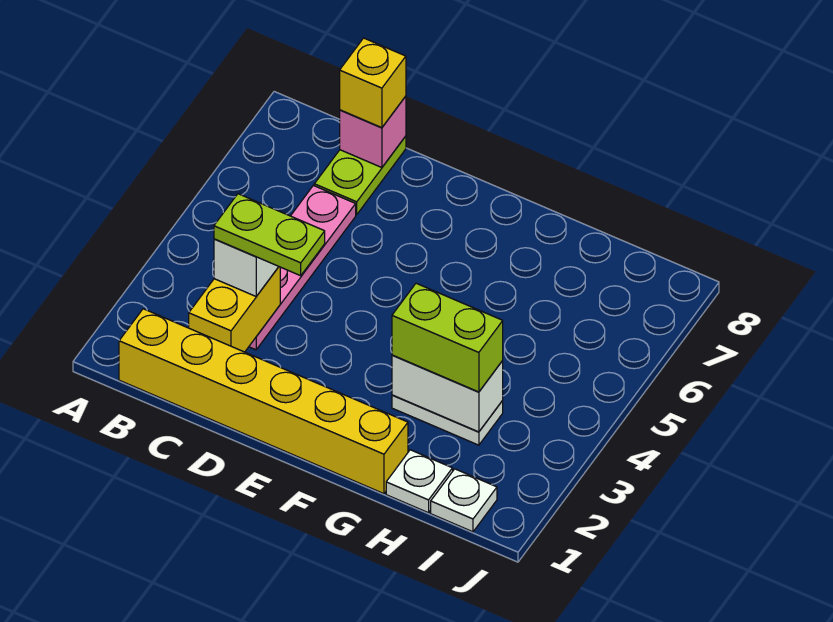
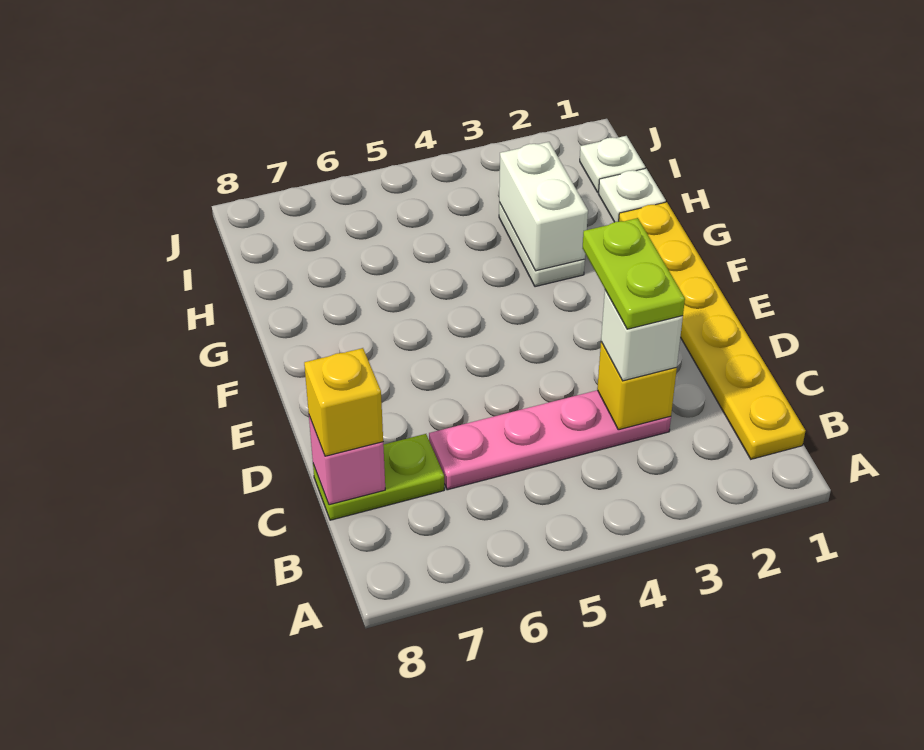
yellow brick B1:G1 level 1 -> yellow plate B1:G1 level 1
yellow brick C2:C3 level 2 -> yellow brick C3 level 2
lime brick G3:H3 level 3 -> none

